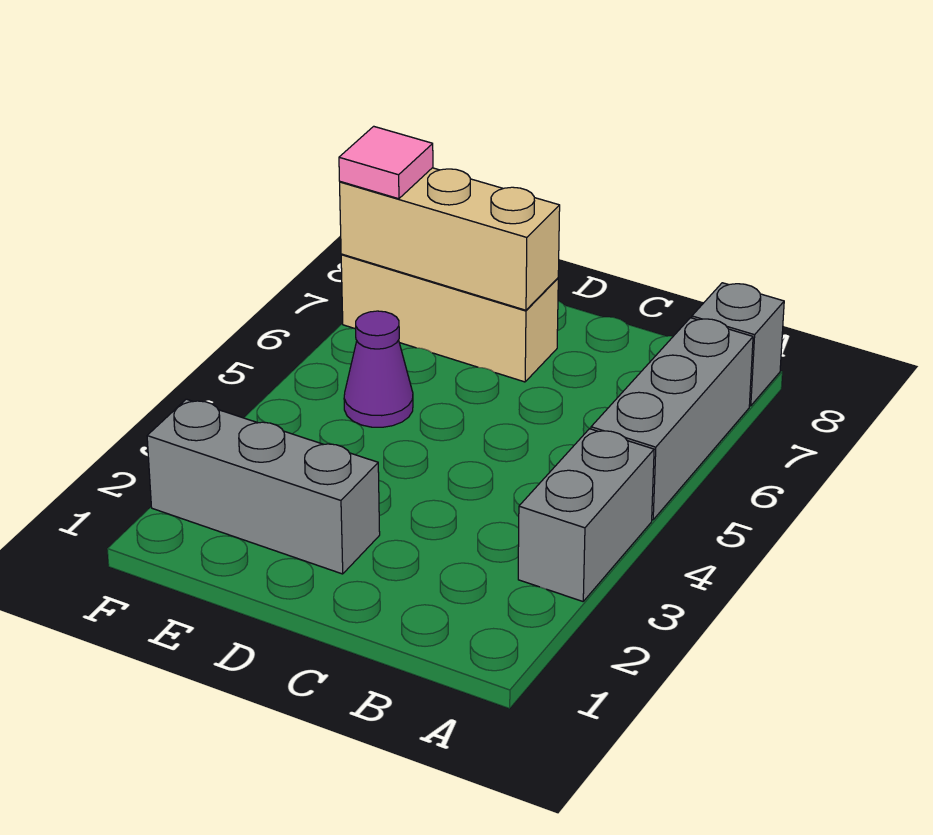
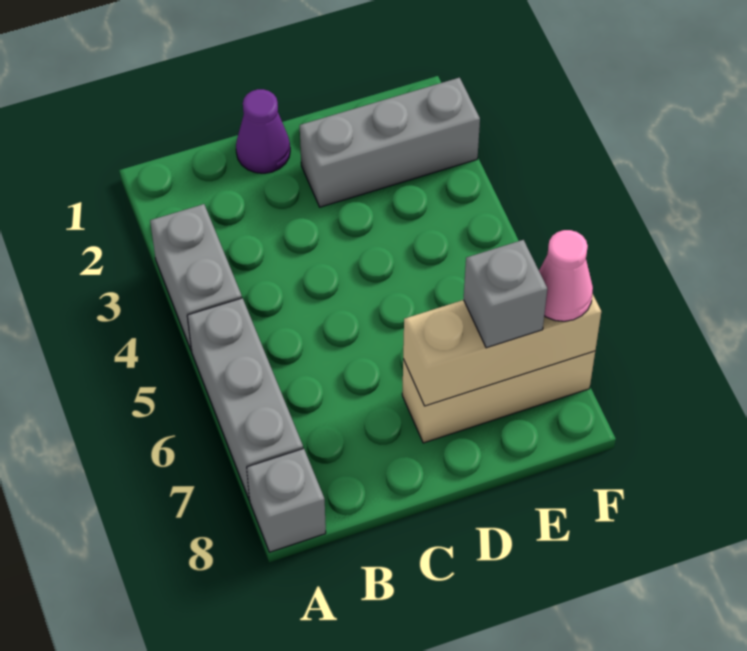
purple cone E5 level 1 -> purple cone C1 level 1
none -> grey brick E7 level 3
pink tile F7 level 3 -> pink cone F7 level 3

